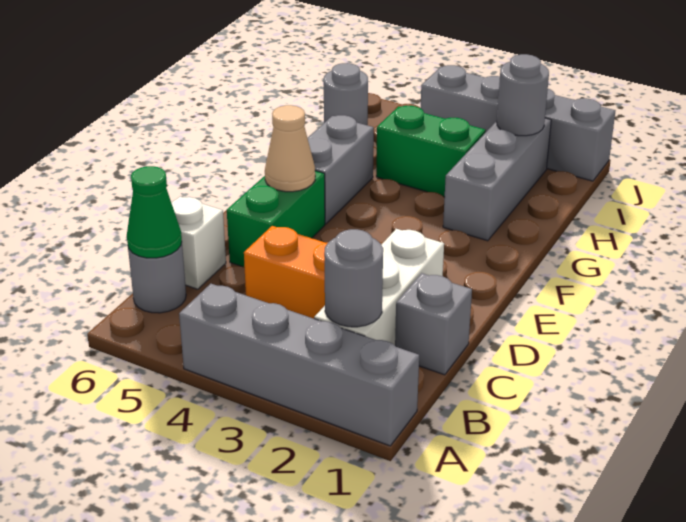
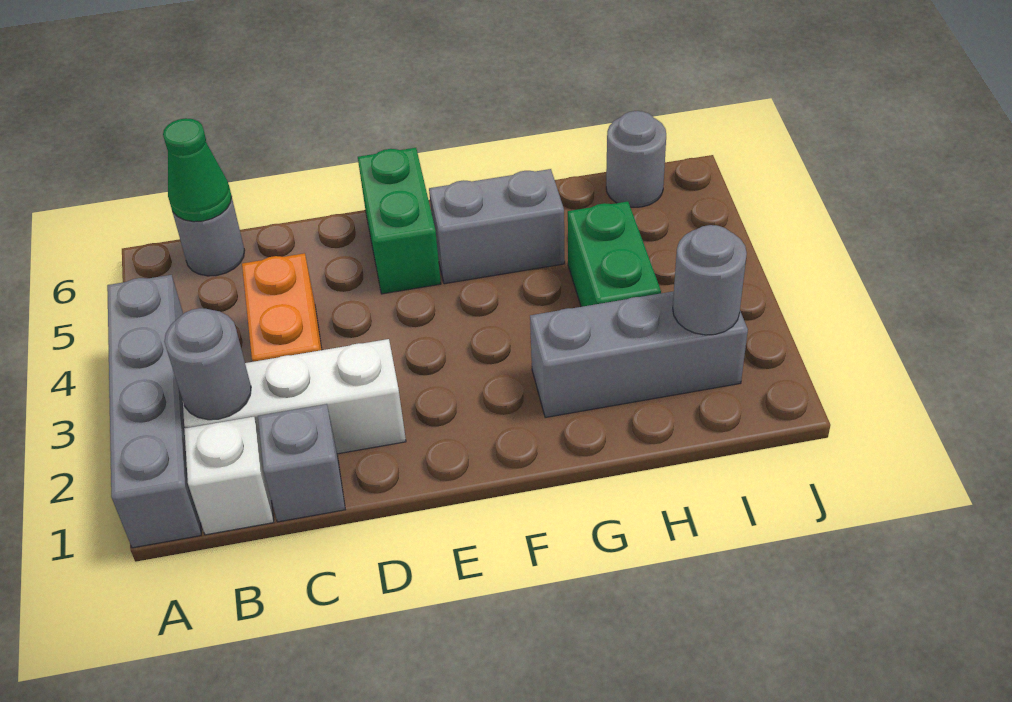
white brick C6 level 1 -> white brick B1 level 1
green brick D5:E5 level 1 -> green brick E5:E6 level 1
tan cone E5 level 2 -> none
grey brick J1:J4 level 1 -> none

